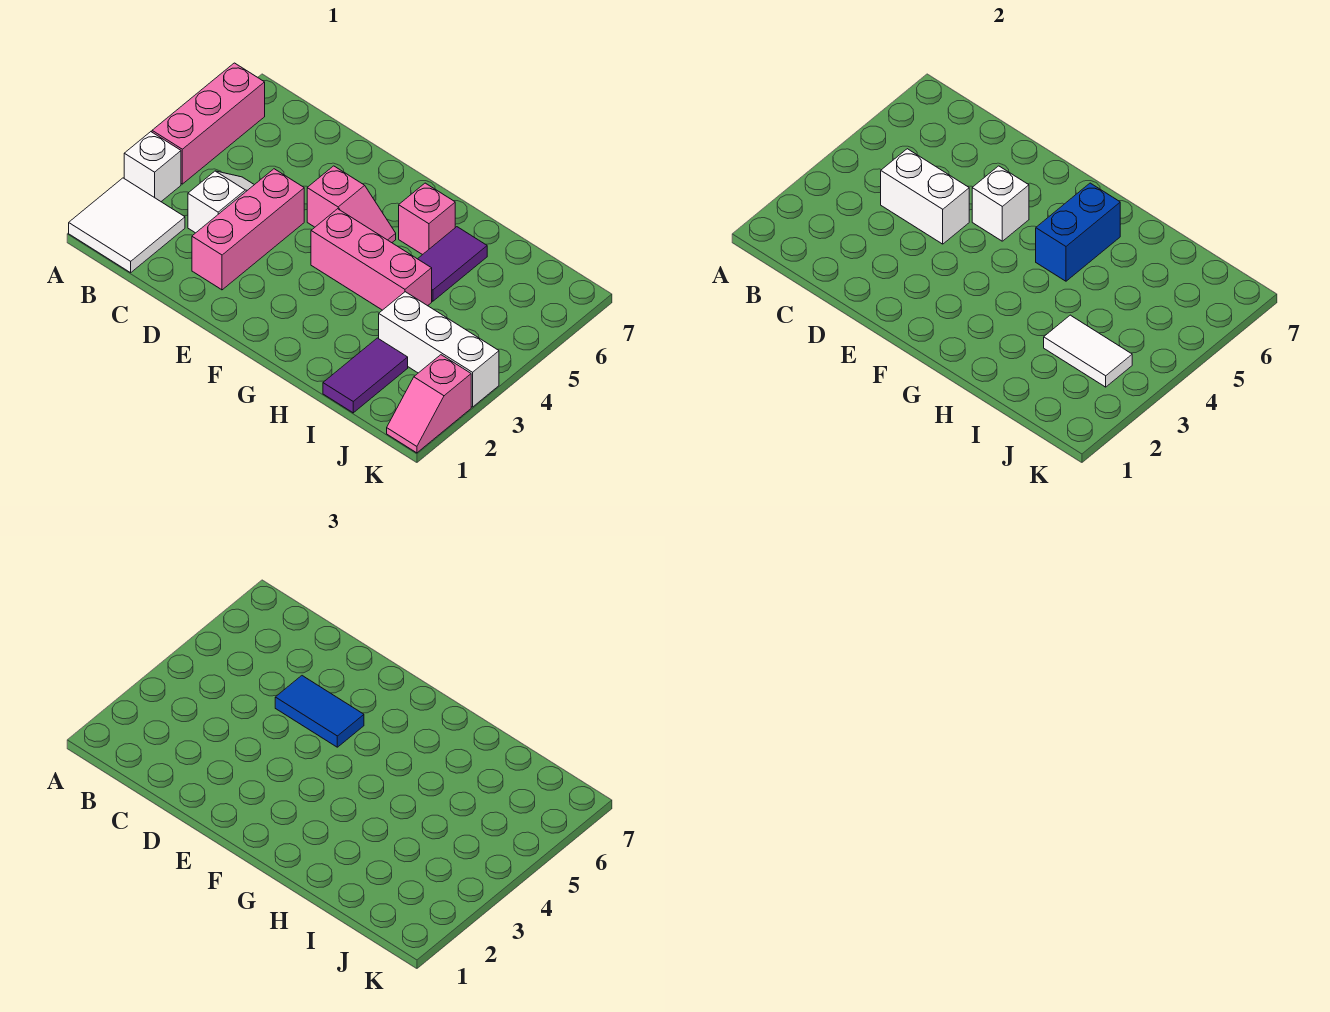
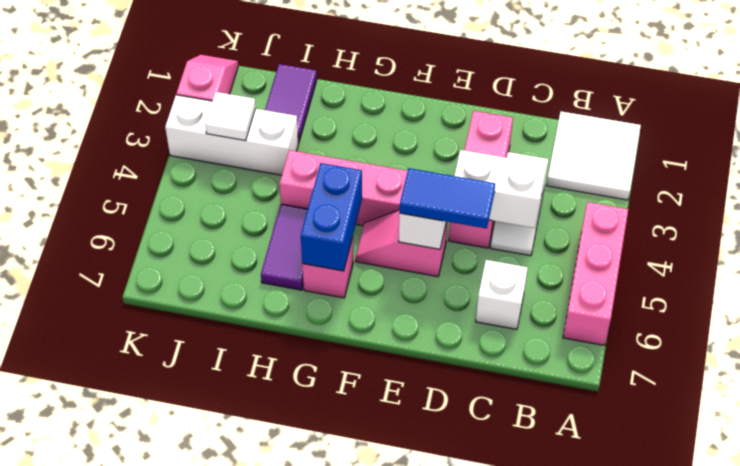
white brick A3 level 1 -> white brick C6 level 1
white tile I3:J3 level 2 -> white tile J3 level 2

